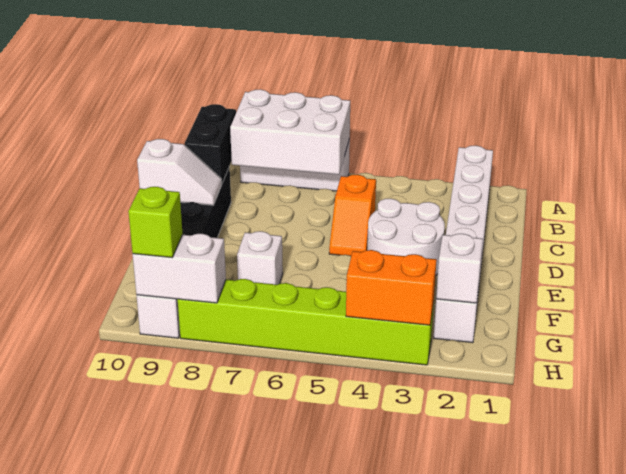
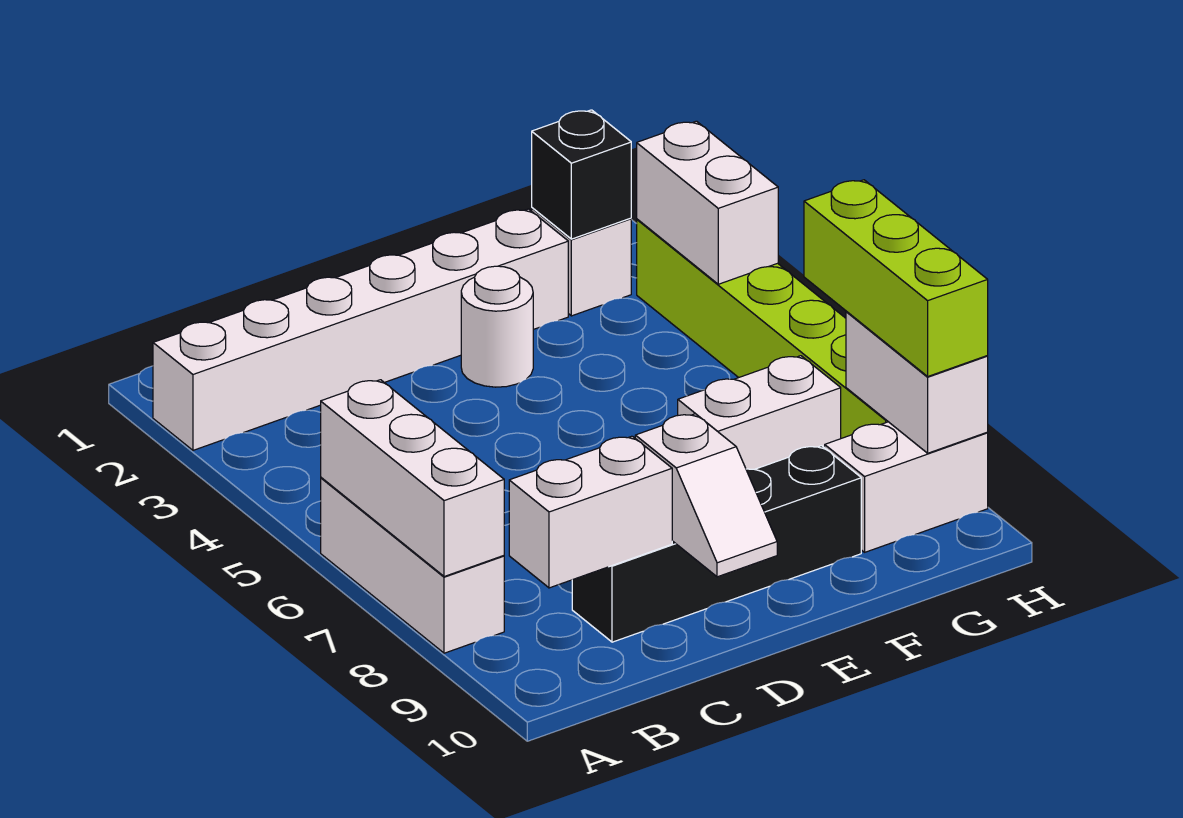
white brick A6:B8 level 2 -> white brick A6:A8 level 2
black brick B9:C9 level 2 -> white brick B9:C9 level 2
orange slope C5:D5 level 1 top C -> none
white round brick D3:E4 level 1 -> white round brick E3 level 1
white slope D9:D10 level 2 top 10 -> white slope D9:D10 level 2 top 9
white brick F7 level 1 -> white brick F7:G7 level 1
white brick G2 level 2 -> black brick G2 level 2
orange brick H3:H4 level 2 -> white brick H3:H4 level 2
lime brick H9 level 3 -> lime brick H7:H9 level 3

